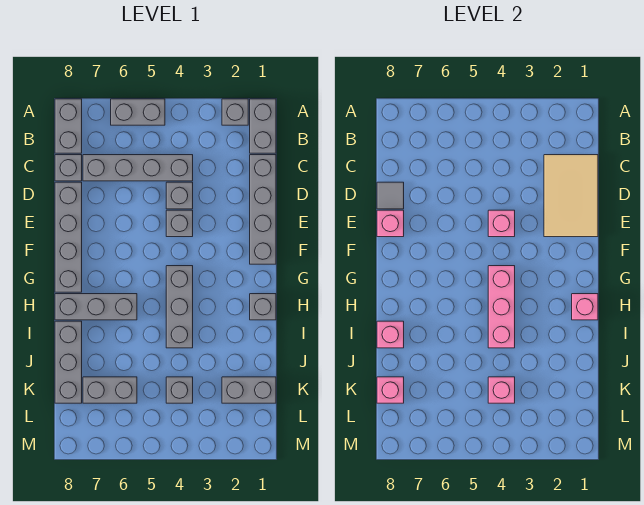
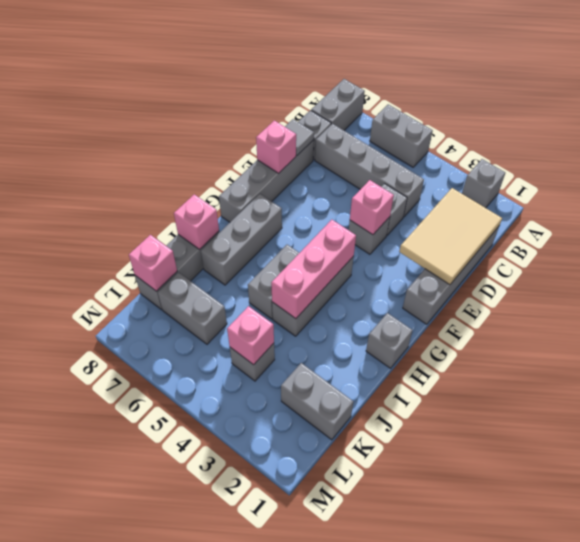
grey brick A1:B1 level 1 -> grey brick H5:I5 level 1
pink brick H1 level 2 -> none
grey brick H6:H8 level 1 -> grey brick G7:I7 level 1

